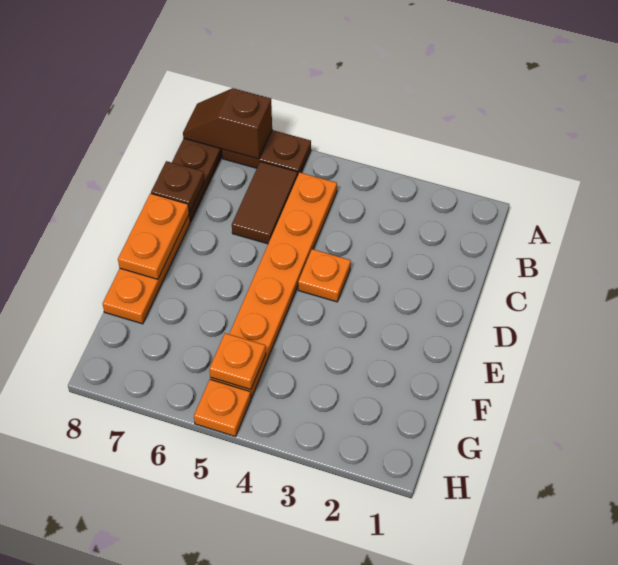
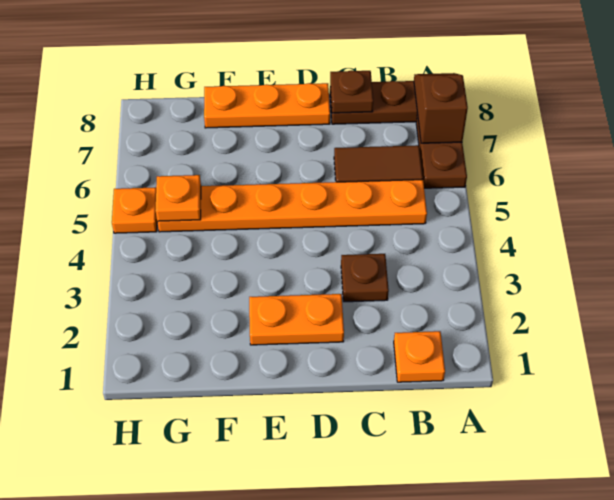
none -> brown plate C3 level 1
orange plate D4 level 1 -> orange plate B1 level 1
orange plate D8:E8 level 2 -> orange plate D2:E2 level 1

